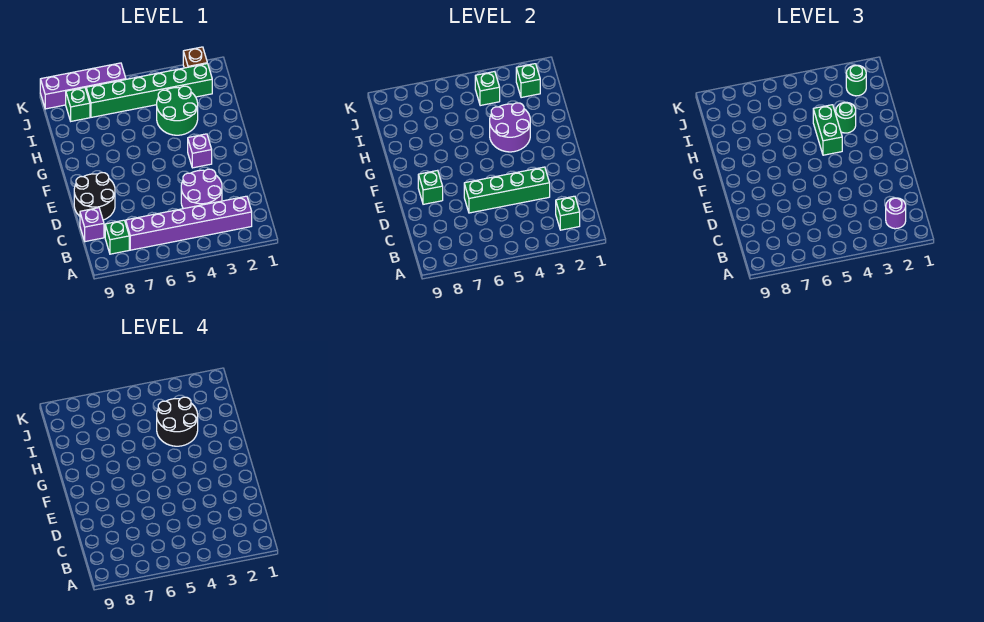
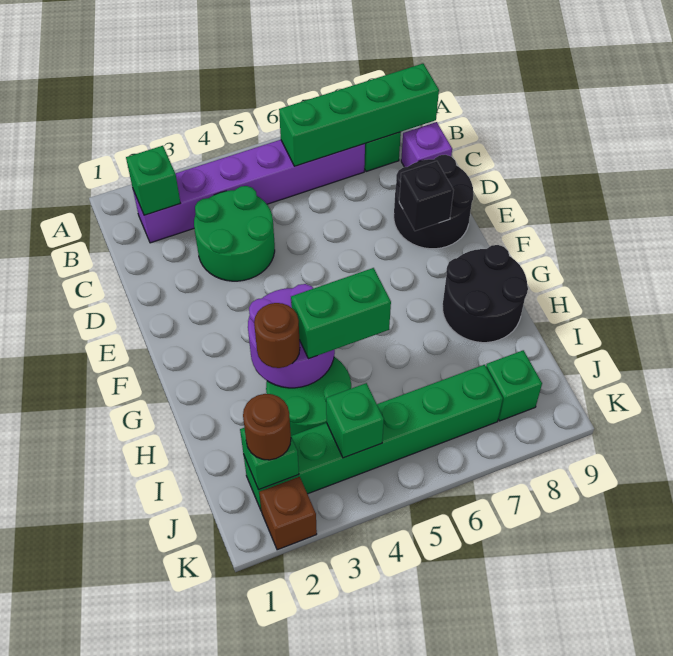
purple round brick B2 level 3 -> none
purple round brick C3:D4 level 1 -> green round brick C3:D4 level 1
green brick D3:D6 level 2 -> green brick B6:B9 level 2
green brick E8 level 2 -> black brick E8 level 2
purple brick F3 level 1 -> none
green brick G4:H4 level 3 -> green brick H4:H5 level 3
green round brick H3 level 3 -> brown round brick H3 level 3
black round brick H3:I4 level 4 -> black round brick G8:H9 level 1
green round brick J2 level 3 -> brown round brick J2 level 3
purple brick K6:K9 level 1 -> none

